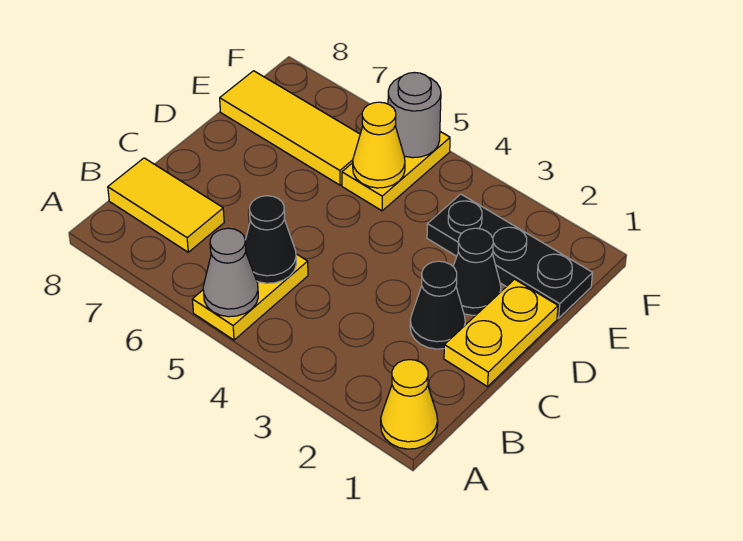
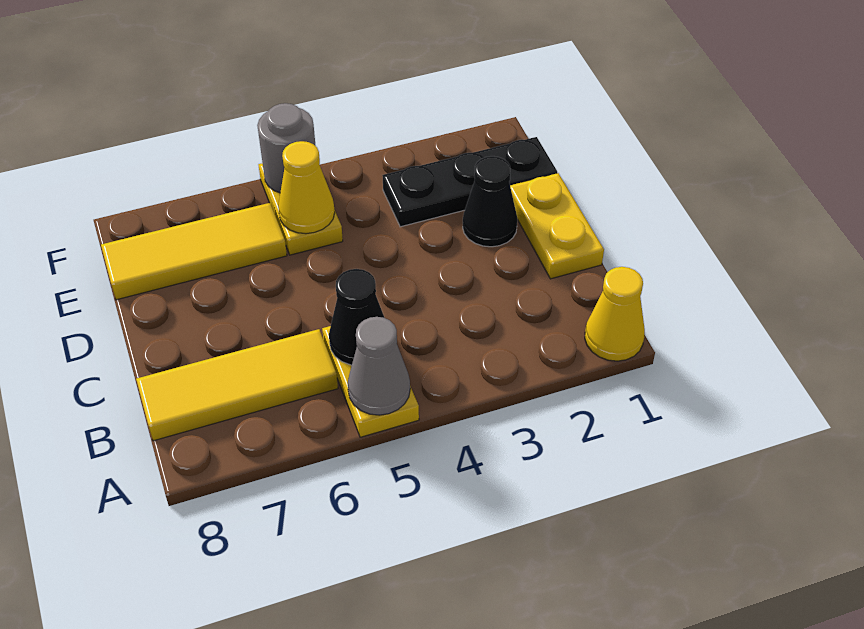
yellow tile B7:B8 level 1 -> yellow tile B6:B8 level 1
black cone C2 level 1 -> none

